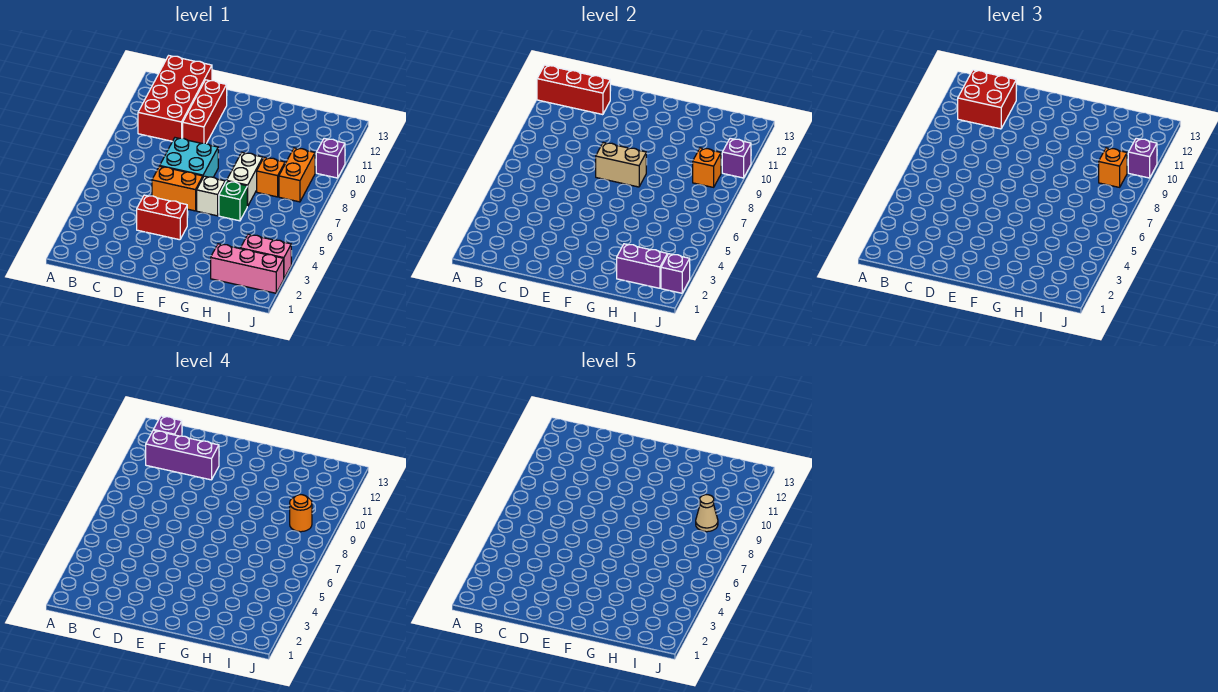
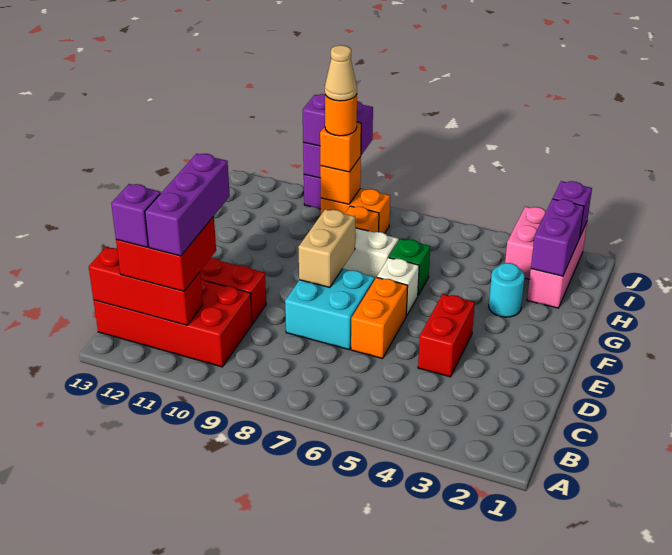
red brick A12:C12 level 2 -> red brick B11:B13 level 2
none -> cyan round brick G3 level 1
purple brick J10 level 3 -> purple brick J9:J10 level 3

